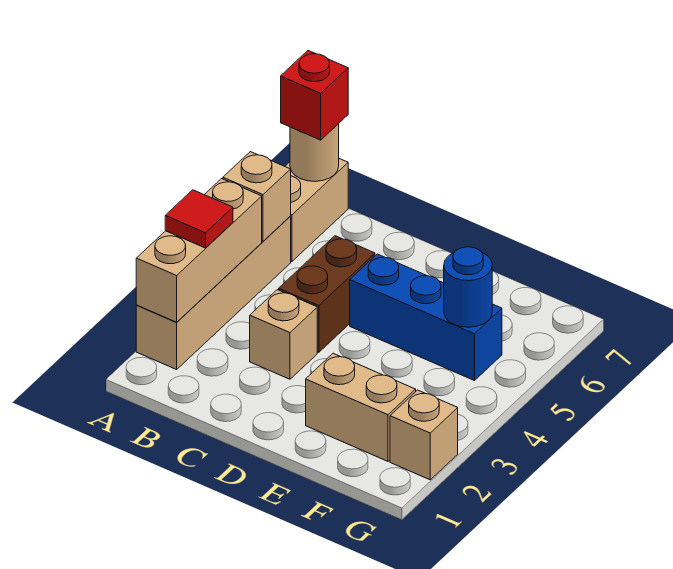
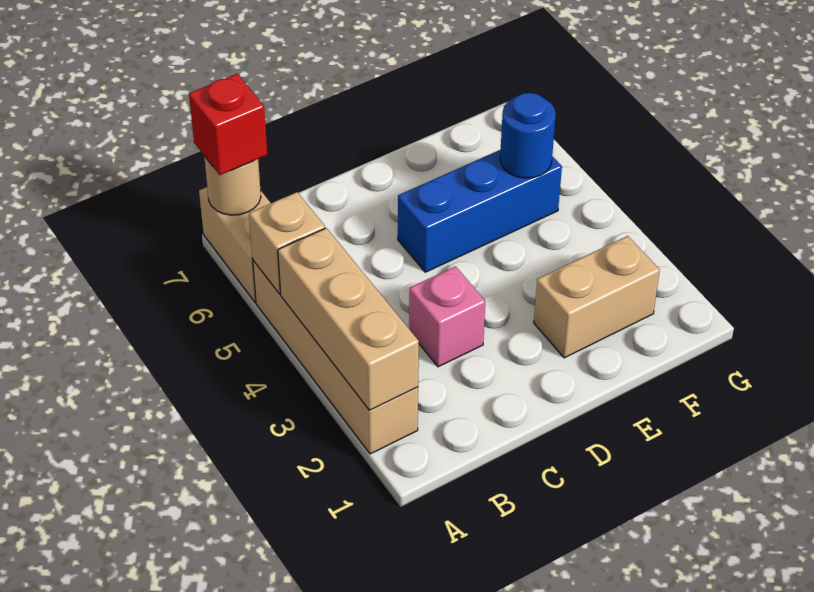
red tile A3 level 3 -> none
tan brick C3 level 1 -> pink brick C3 level 1
brown brick C4:C5 level 1 -> none
tan brick G2 level 1 -> none

